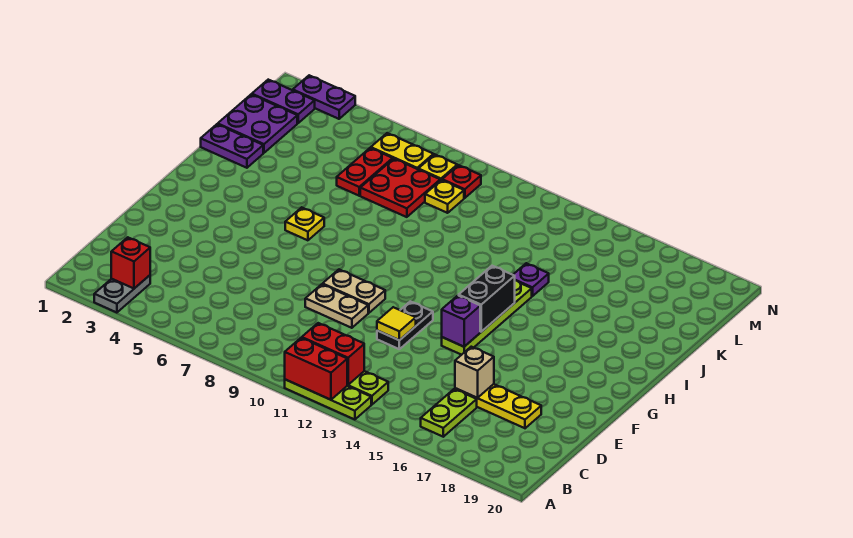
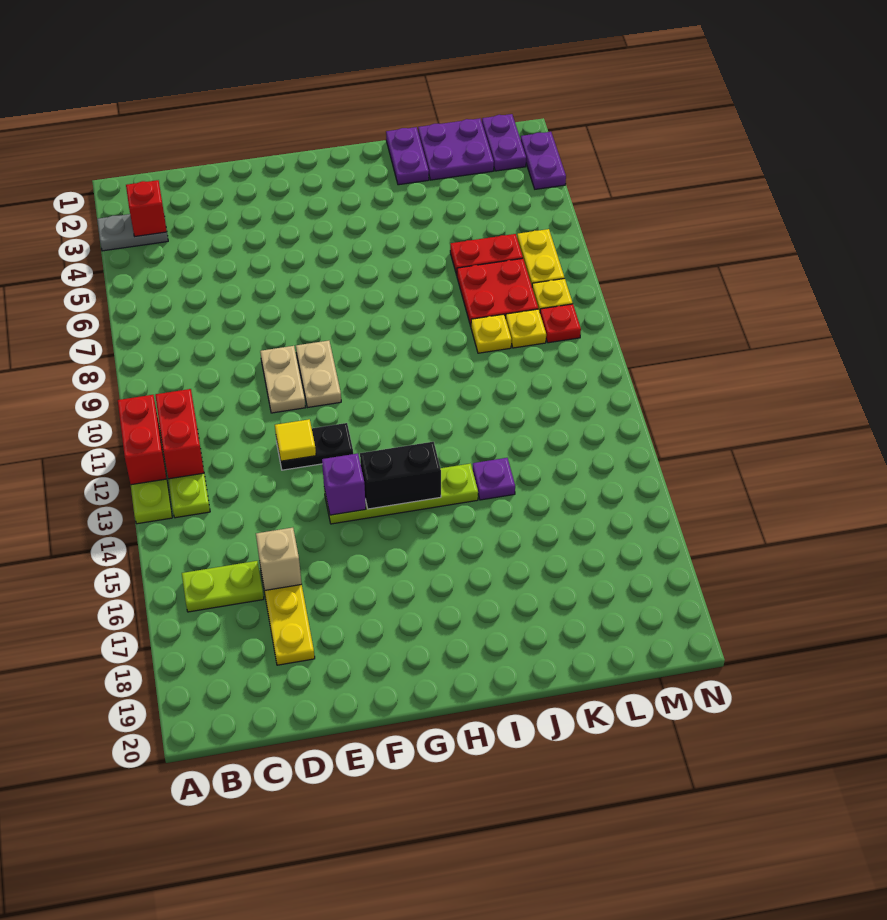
yellow plate H6 level 1 -> yellow plate K9 level 1

